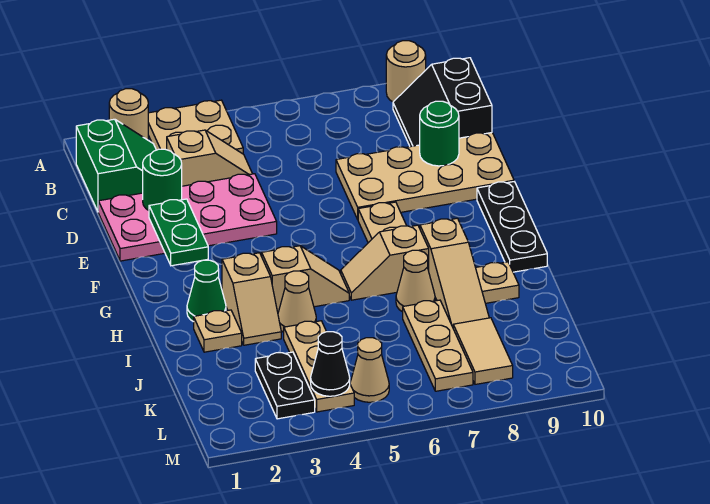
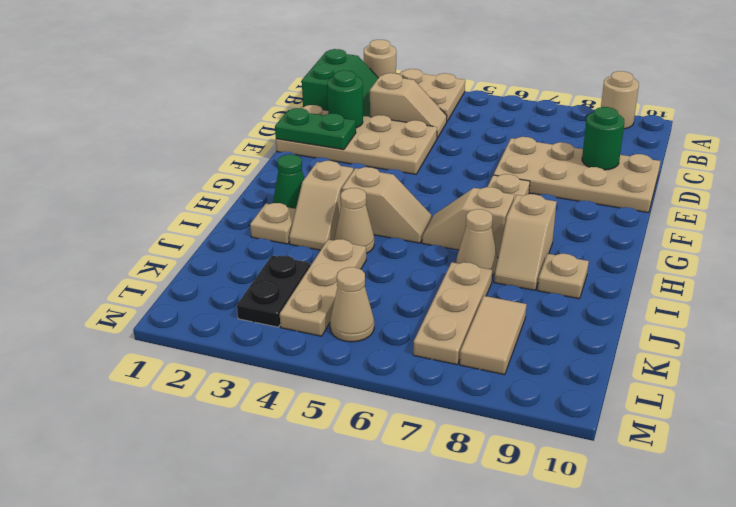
black slope B9:C10 level 1 top 10 -> none
pink plate D1:E4 level 1 -> tan plate D1:E4 level 1
green plate E2:F2 level 2 -> green plate E1:E2 level 2
black plate F10:H10 level 1 -> none
tan slope H8:J8 level 1 top H -> tan slope H8:I8 level 1 top H
black cone L4 level 2 -> none

